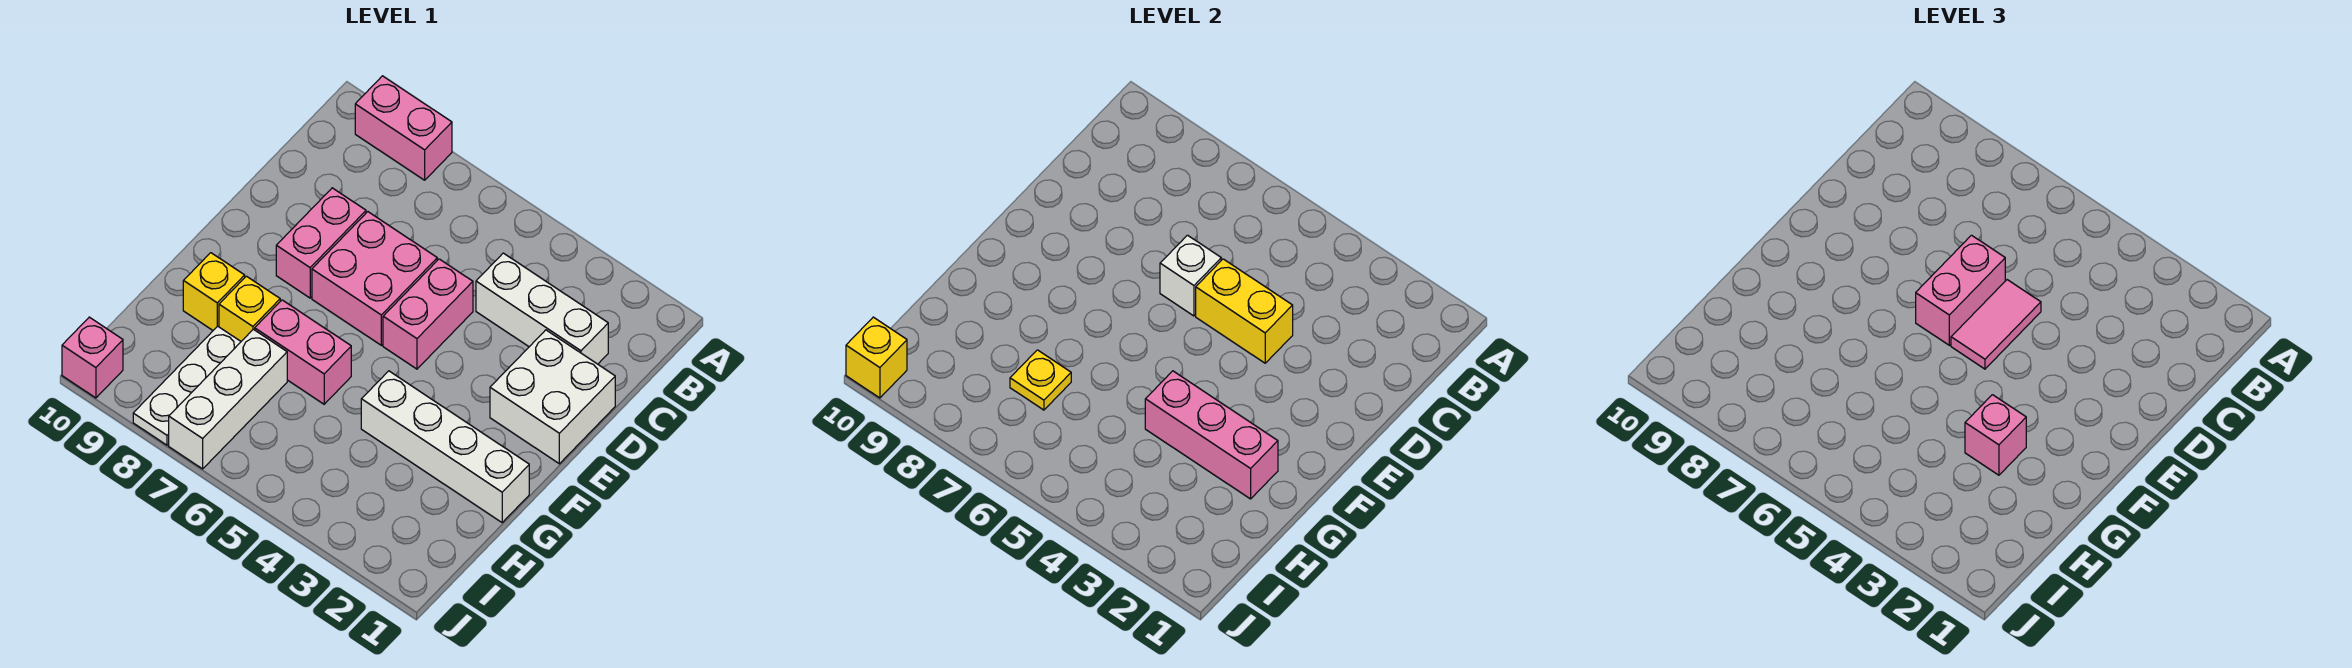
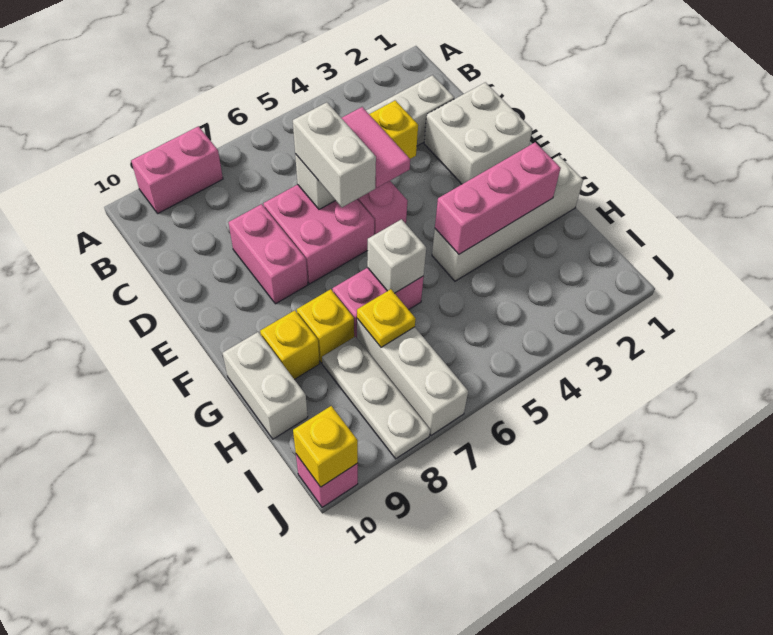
pink brick D6:E6 level 3 -> white brick D6:E6 level 3
pink brick G3 level 3 -> none
none -> white brick G6 level 2
none -> white brick G10:H10 level 1

